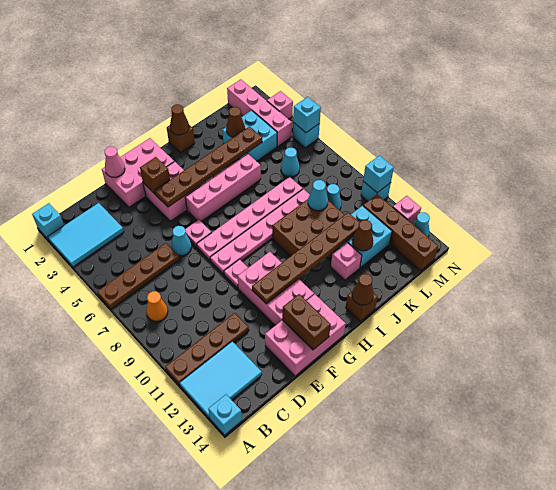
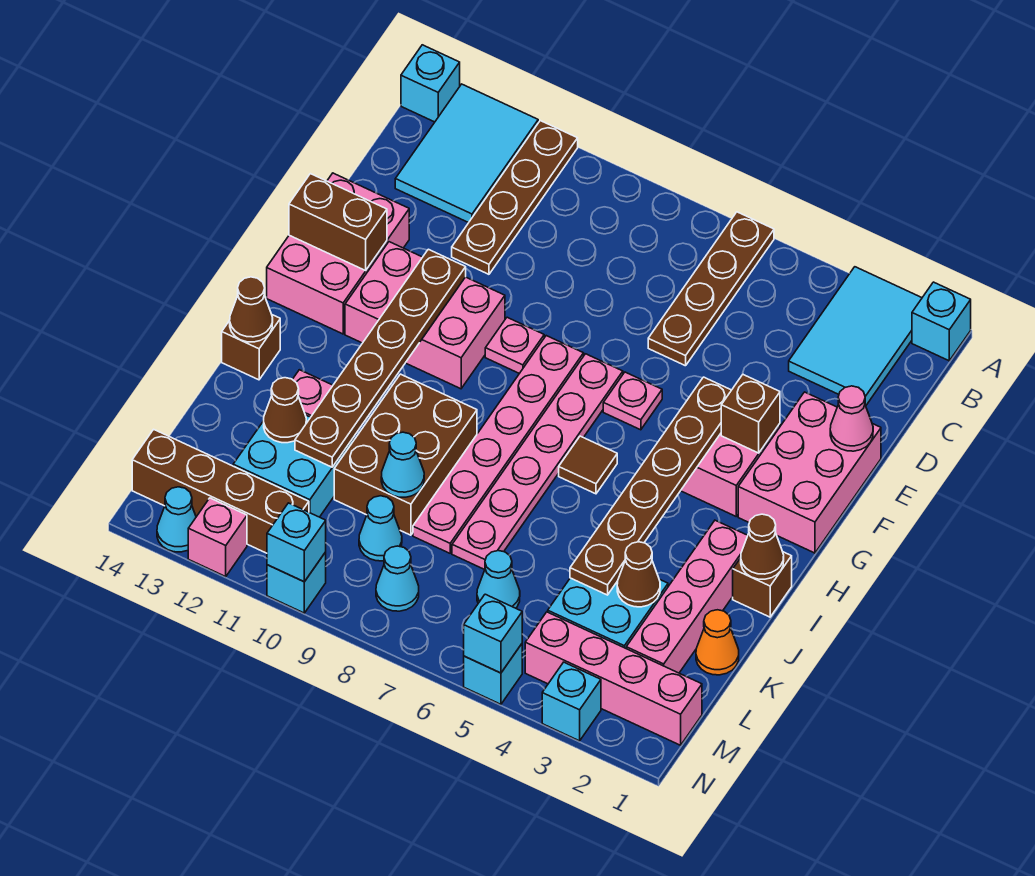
orange cone B8 level 1 -> orange cone K1 level 1
cyan cone E6 level 1 -> cyan cone M8 level 1
pink brick G5:J5 level 1 -> pink brick I2:L2 level 1
none -> brown tile H6 level 1
pink brick N3 level 1 -> cyan brick N3 level 1

